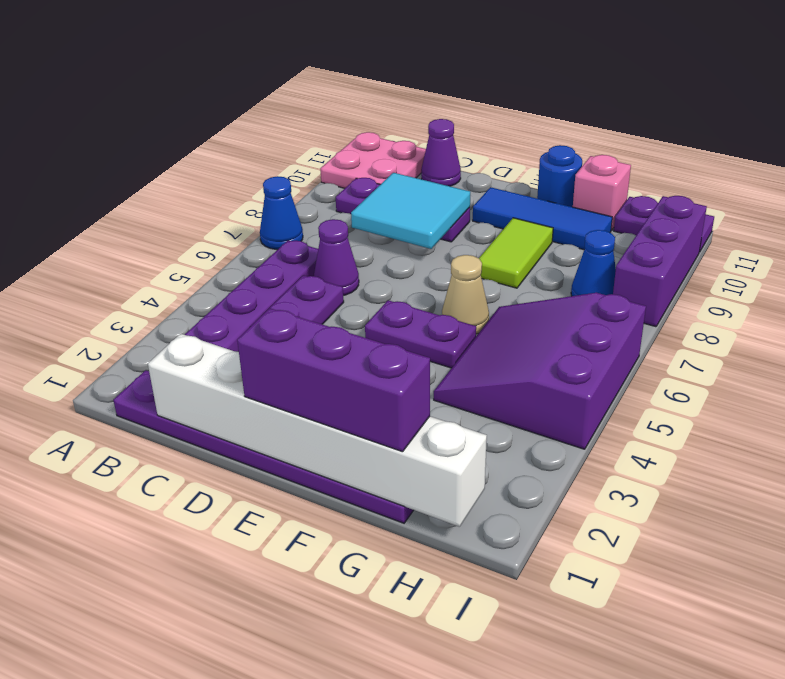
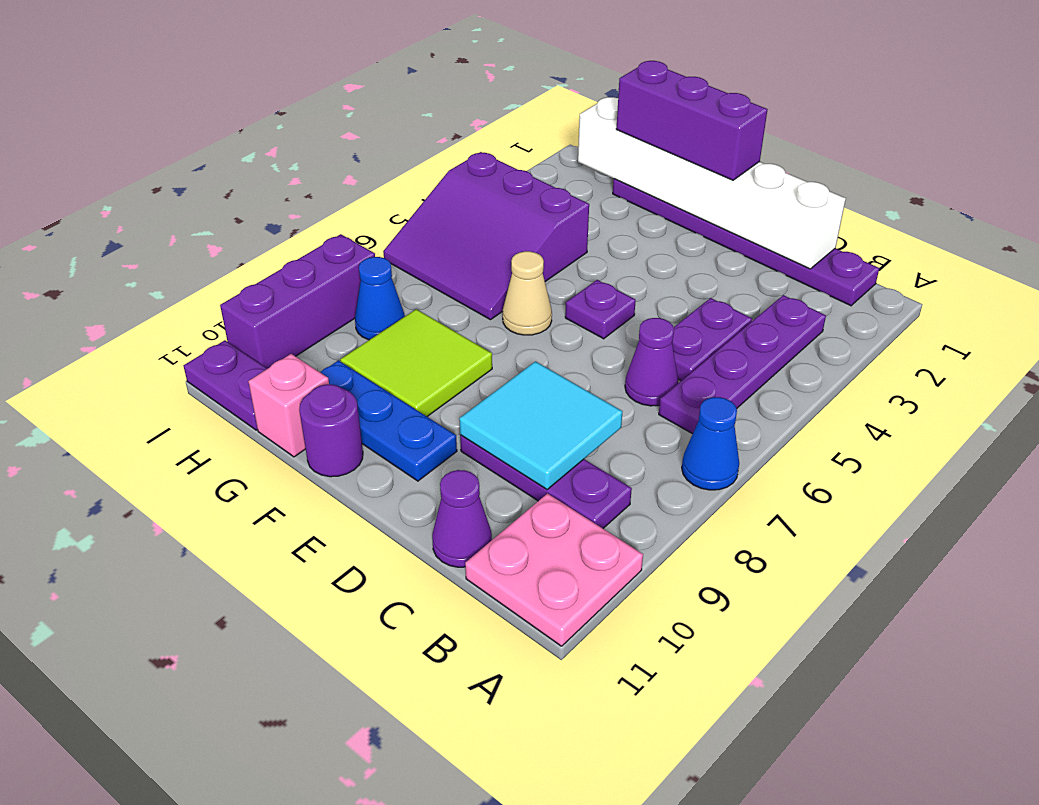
purple plate E5:F5 level 1 -> purple plate E5 level 1
blue tile E10:G10 level 1 -> blue plate E10:G10 level 1
lime tile F8:F9 level 1 -> lime tile F8:G9 level 1
blue round brick F11 level 1 -> purple round brick F11 level 1
purple slope G4:I6 level 1 top I -> purple slope G4:I6 level 1 top 4

